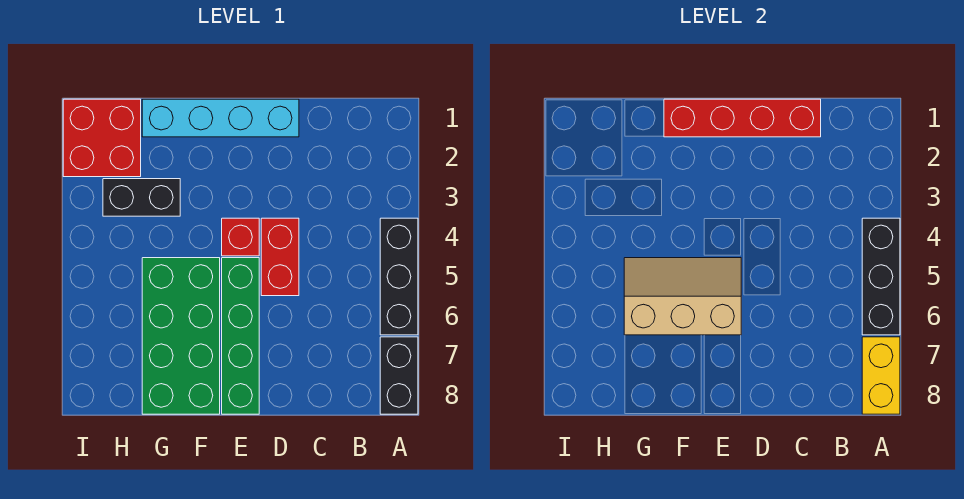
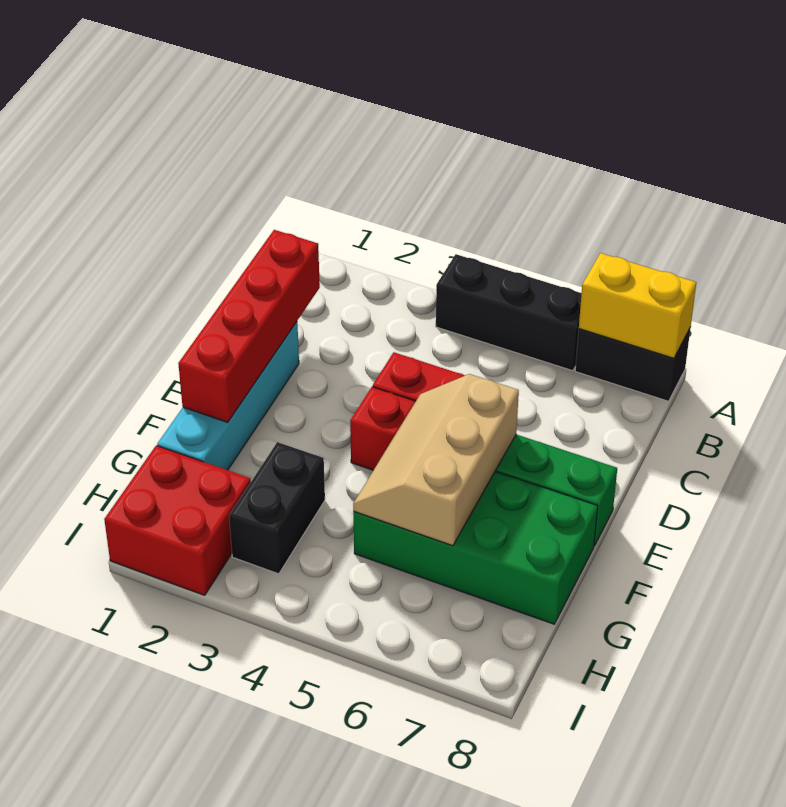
black brick A4:A6 level 2 -> none

